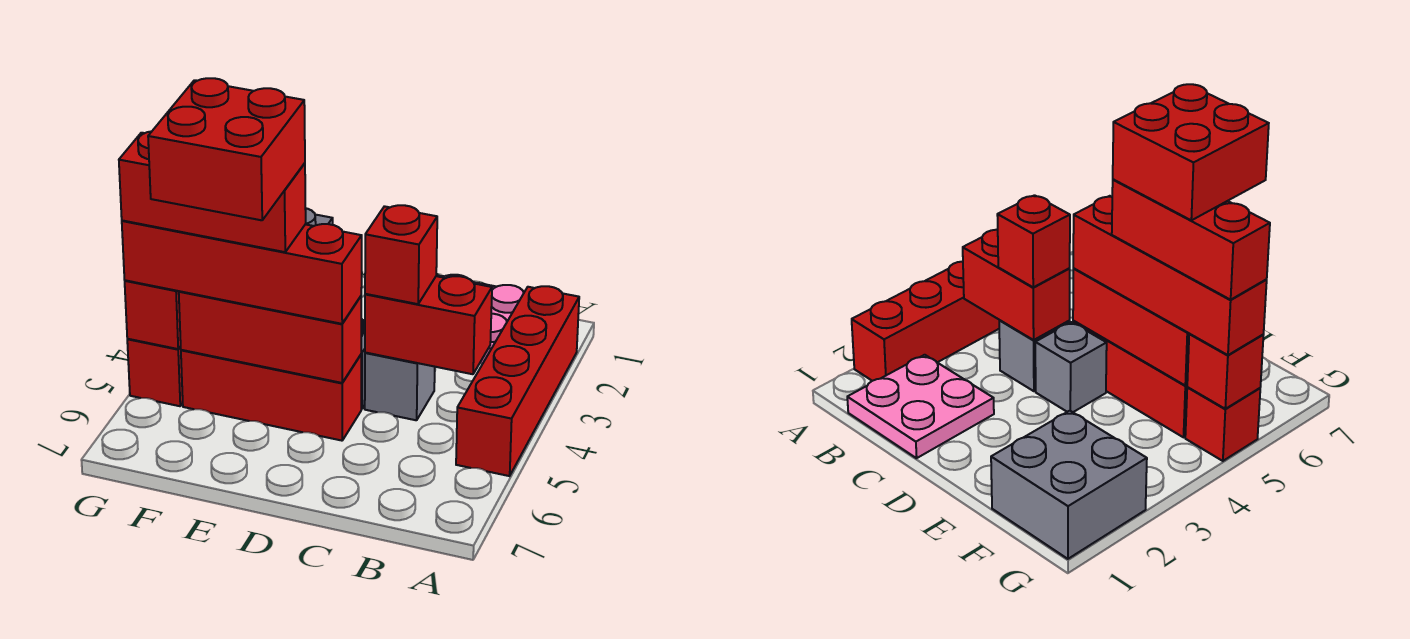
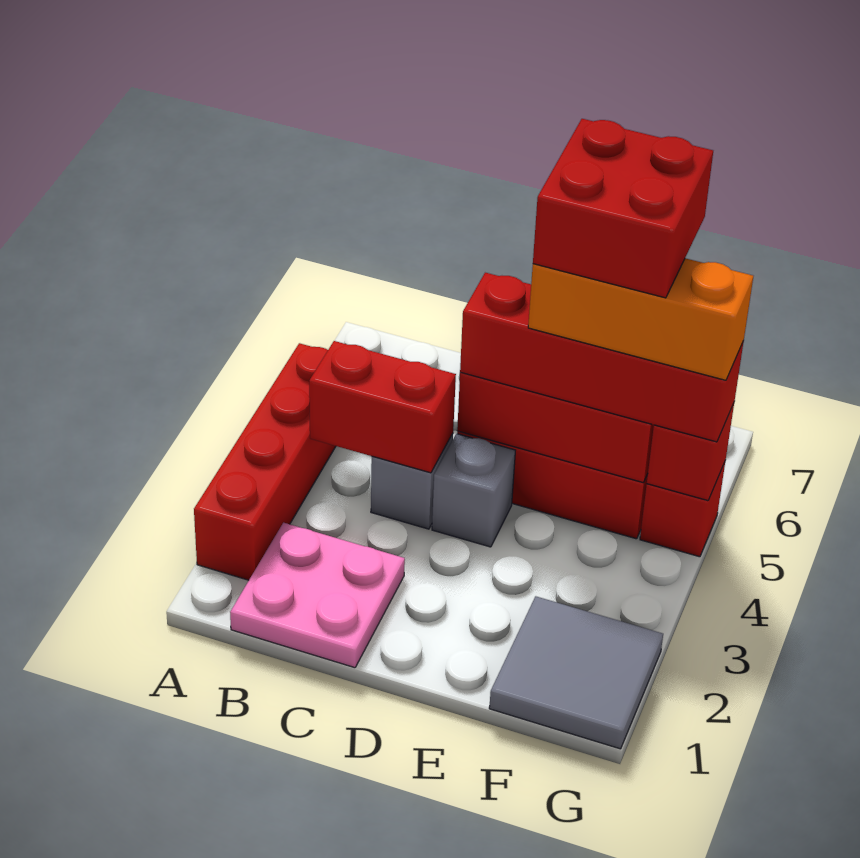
red brick C4 level 3 -> none
red brick E5:G5 level 4 -> orange brick E5:G5 level 4
grey brick F1:G2 level 1 -> grey tile F1:G2 level 1

